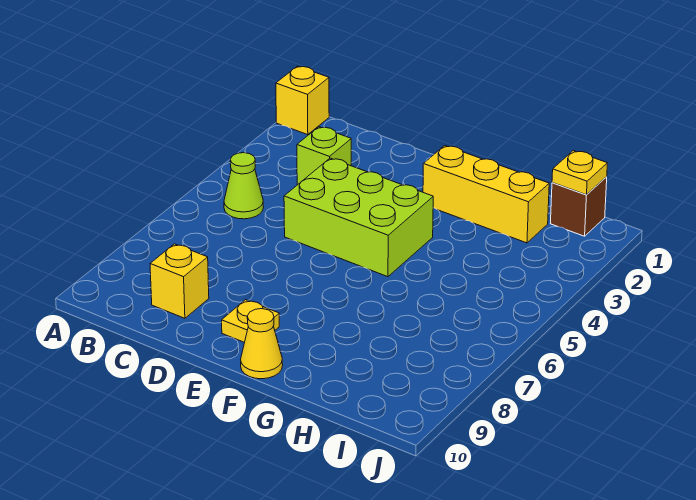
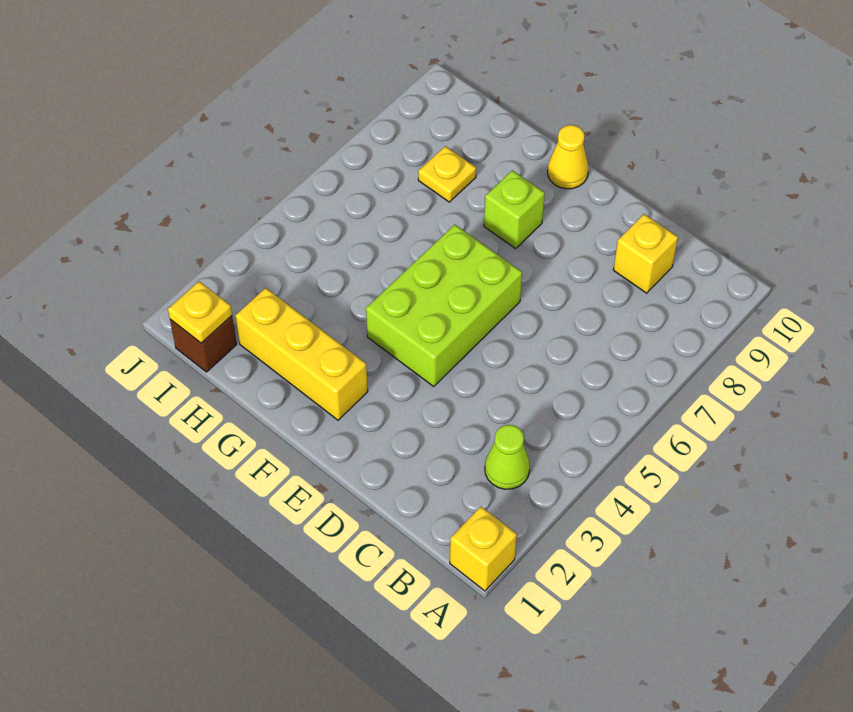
lime cone B5 level 1 -> lime cone B3 level 1
lime brick C3 level 1 -> lime brick F8 level 1
lime brick D4:F5 level 1 -> lime brick E4:F6 level 1
yellow plate E9 level 1 -> yellow plate H8 level 1

